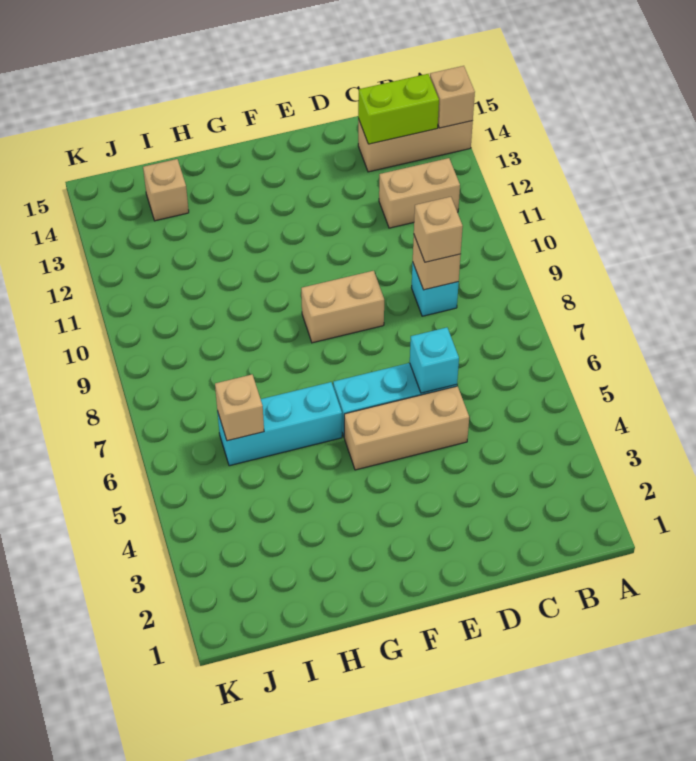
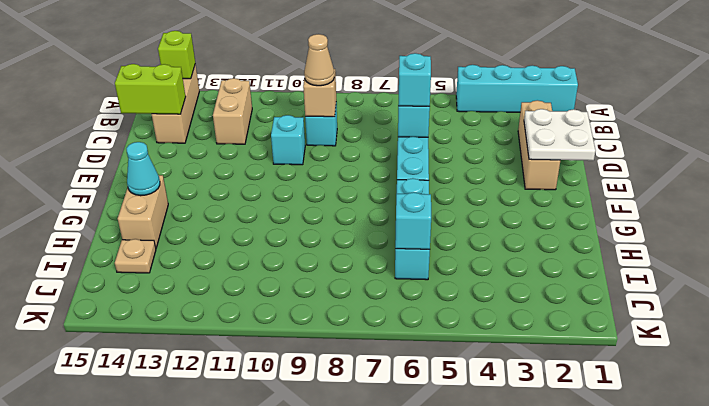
none -> cyan brick A1:A4 level 1
tan brick A14 level 2 -> lime brick A14 level 2
lime brick B14:C14 level 2 -> lime brick C14:C15 level 2
tan brick C9 level 3 -> tan cone C9 level 3
none -> white plate D1:E2 level 2
tan brick D5:F5 level 1 -> tan brick C2:E2 level 1
none -> cyan brick D6 level 3
none -> cyan brick D10 level 1
tan brick E9:F9 level 1 -> tan brick G14:H14 level 1
none -> cyan cone G14 level 2
tan brick I6 level 2 -> cyan brick I6 level 2
tan brick I14 level 1 -> tan plate I14 level 1

